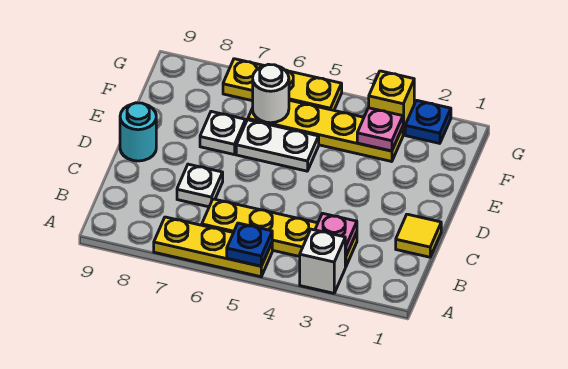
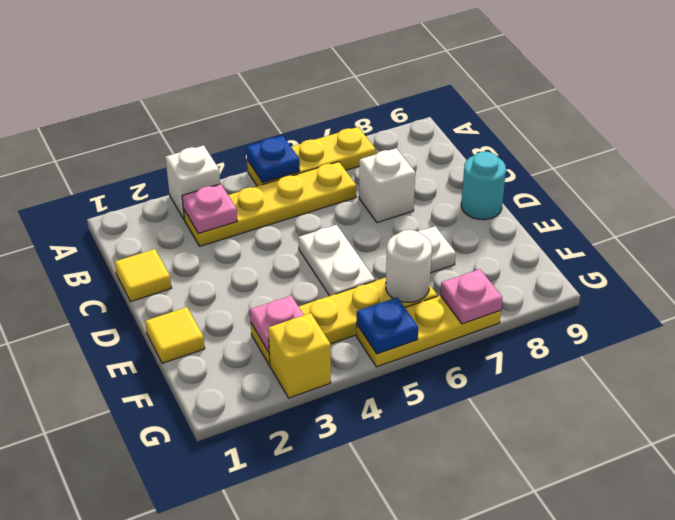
white plate C7 level 1 -> white brick C7 level 1
none -> yellow tile E1 level 1
white plate E5:E6 level 1 -> white plate D5:E5 level 1
blue plate G2 level 1 -> blue plate G5 level 2
none -> pink plate G7 level 2

